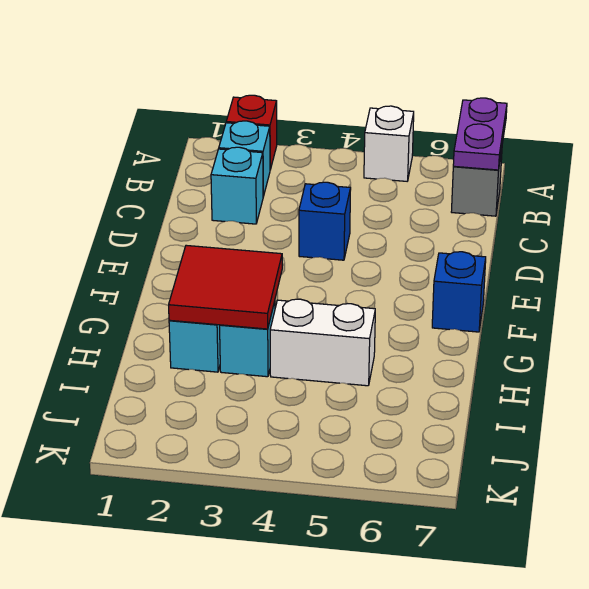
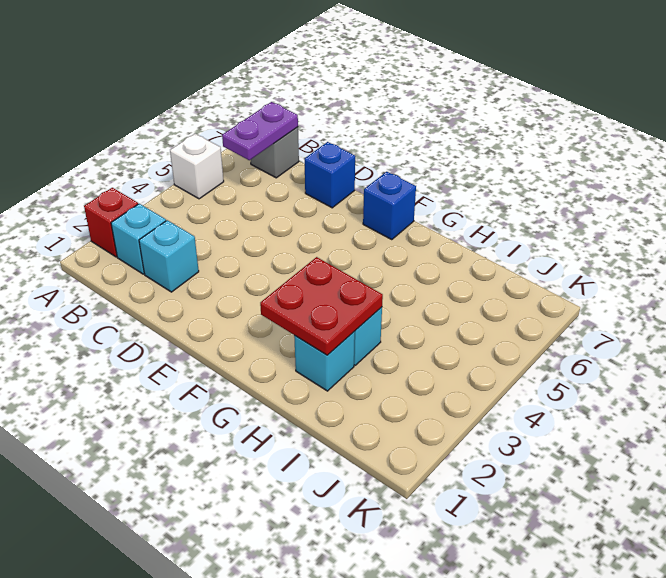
purple plate A7:B7 level 2 -> purple plate B6:B7 level 2
blue brick D4 level 1 -> blue brick D7 level 1
red tile G2:H3 level 2 -> red plate G2:H3 level 2
white brick H4:H5 level 1 -> none

